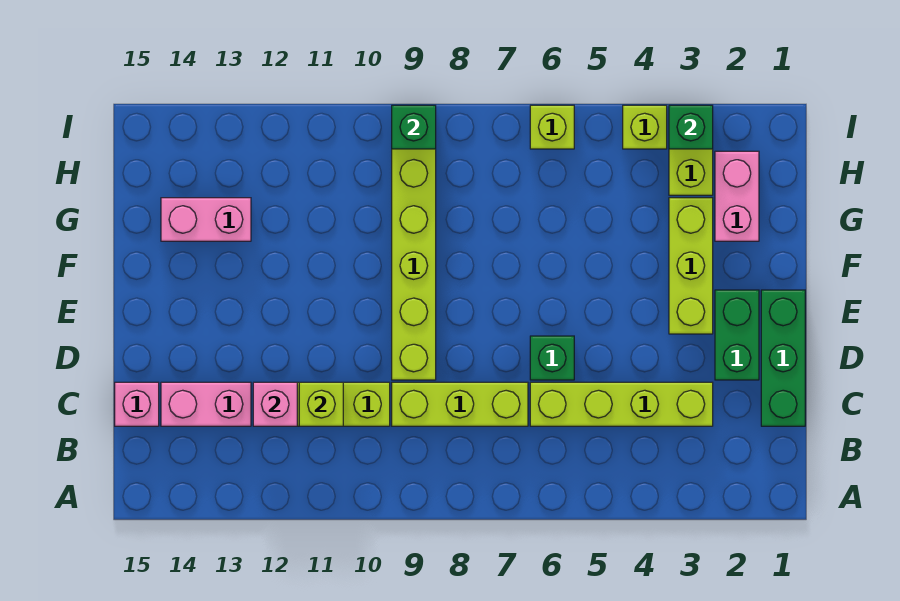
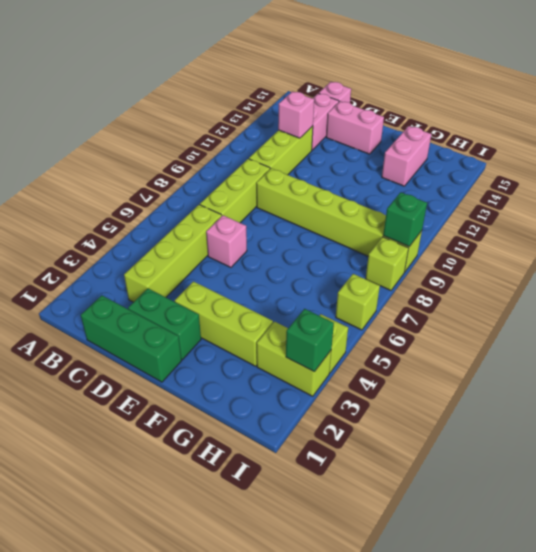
lime brick C11 level 2 -> lime brick I8 level 1
green brick D6 level 1 -> pink brick D6 level 1
pink brick G2:H2 level 1 -> pink brick D14:E14 level 1

